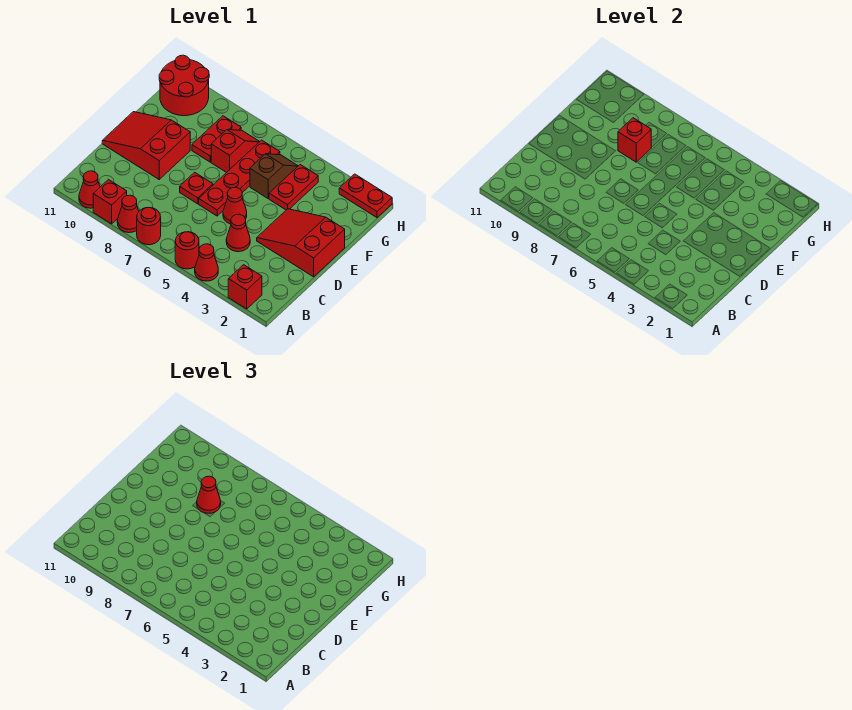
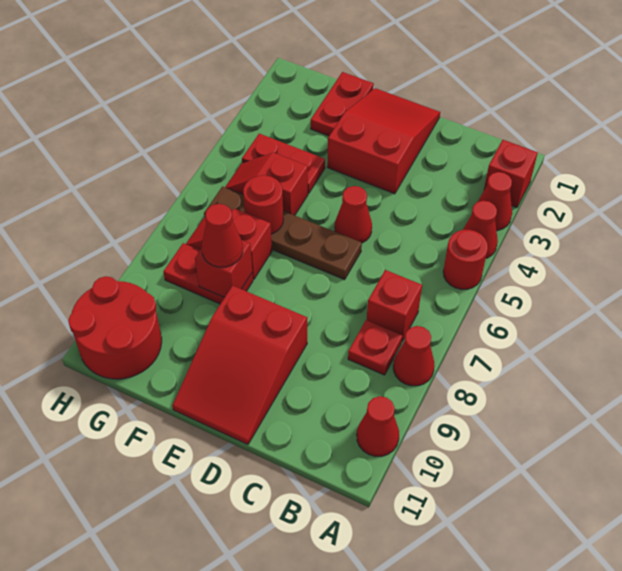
red round brick A7 level 1 -> red round brick F6 level 2
red brick A9 level 1 -> red brick B7 level 1
red cone C4 level 1 -> red cone A3 level 1
red slope D1:E3 level 1 top 1 -> red slope D1:E3 level 1 top 3
red plate D6:G6 level 1 -> brown plate D6:G6 level 1
red plate D7 level 1 -> red plate B8 level 1
brown slope F5:G5 level 1 top F -> red slope F5:G5 level 1 top F
red plate H1:H2 level 1 -> red plate F1:F2 level 1

